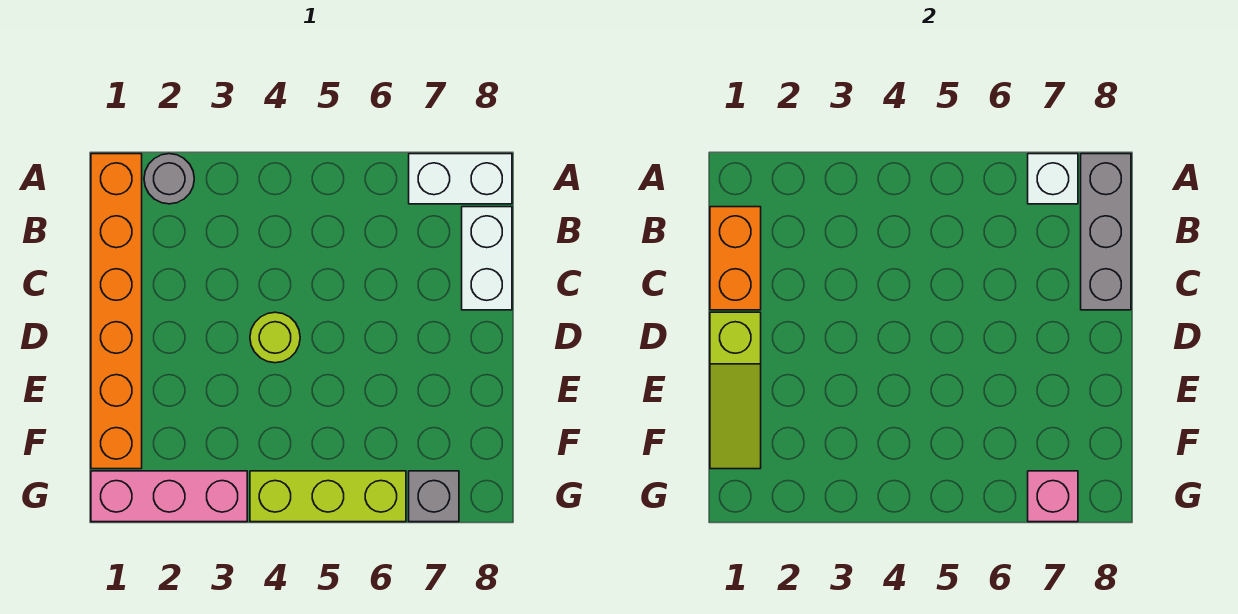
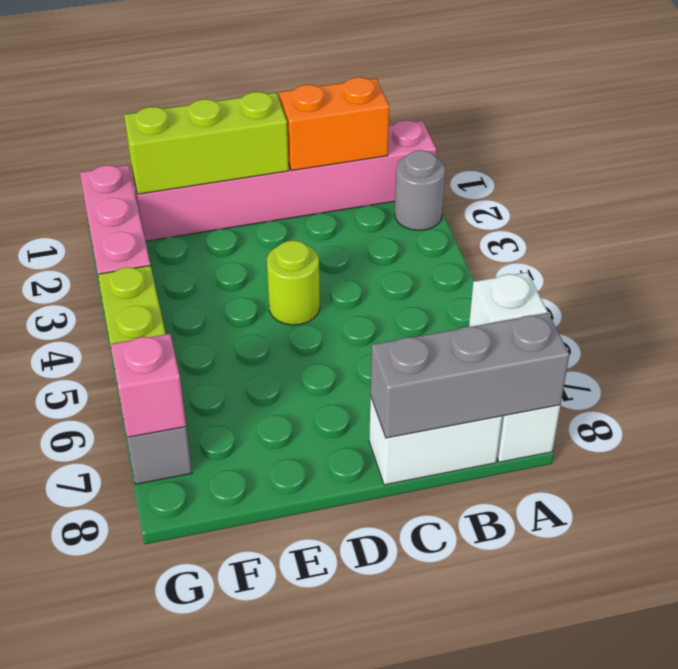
orange brick A1:F1 level 1 -> pink brick A1:F1 level 1
lime slope D1:F1 level 2 top D -> lime brick D1:F1 level 2

